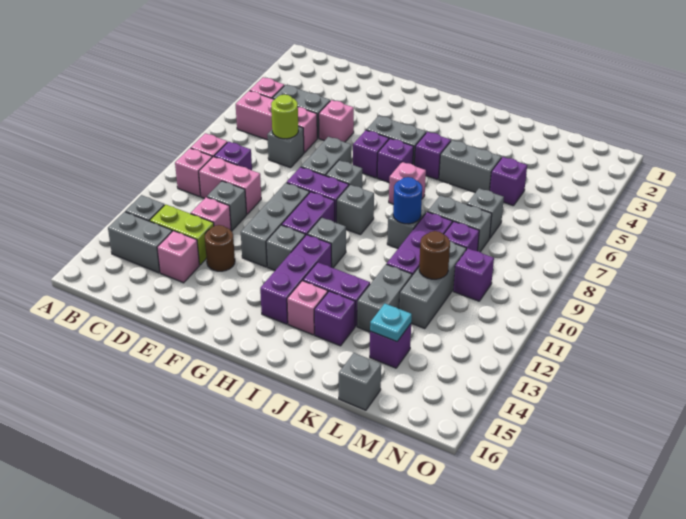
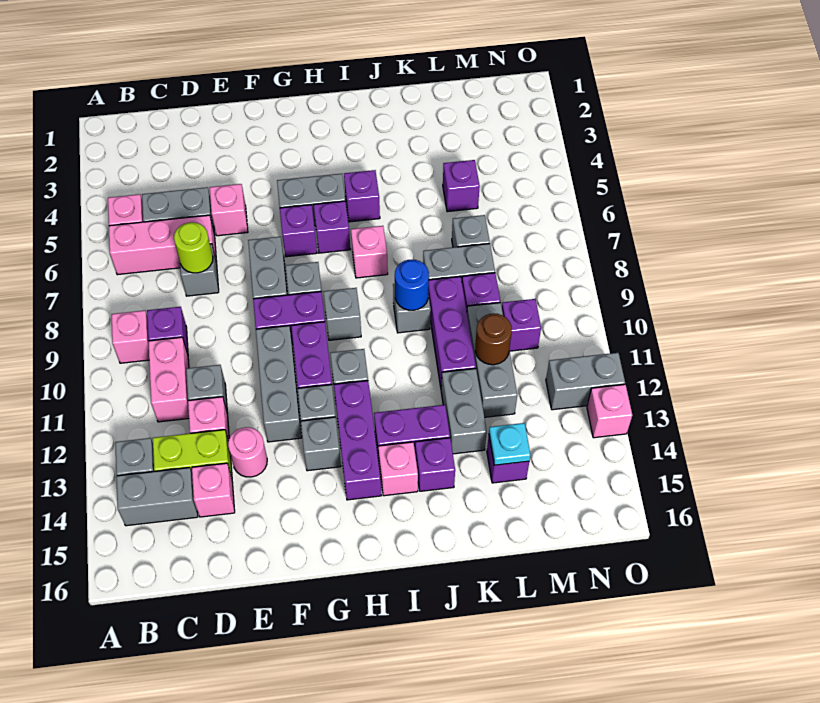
pink brick B10 level 1 -> pink brick O13 level 1
pink brick C10:D10 level 1 -> pink brick C10:C11 level 1
brown round brick E13 level 1 -> pink round brick E13 level 1
grey brick J5:K5 level 1 -> grey brick N12:O12 level 1
grey brick L16 level 1 -> grey brick G13 level 1

